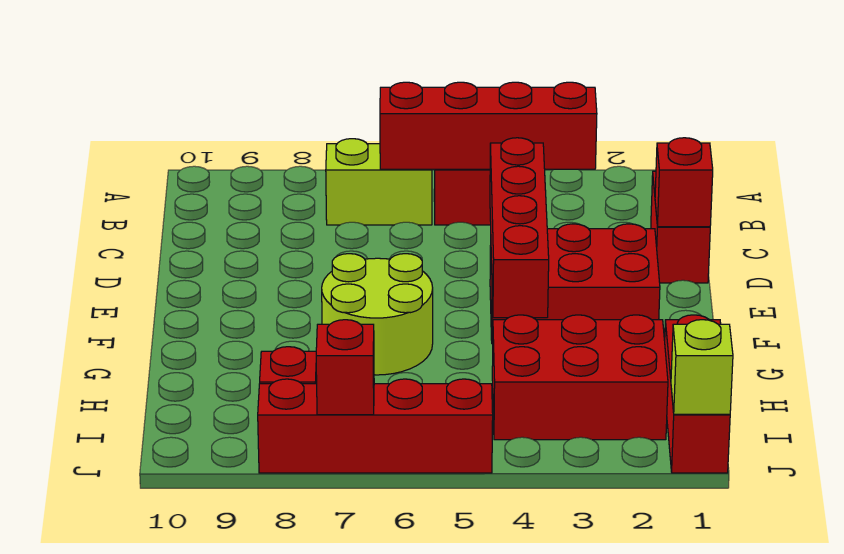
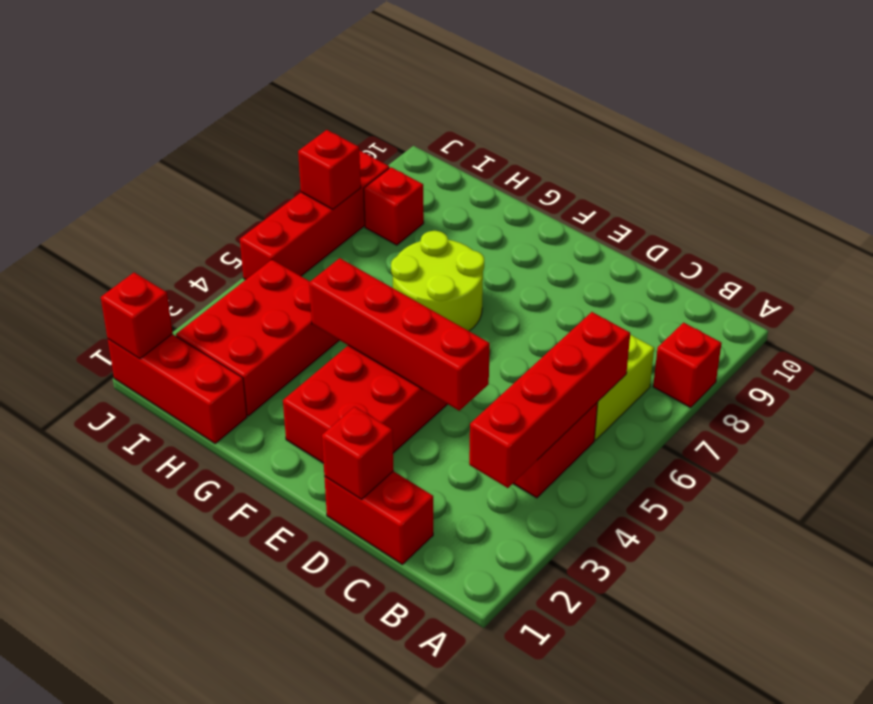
none -> red brick A8 level 1
lime brick J1 level 2 -> red brick J1 level 2

